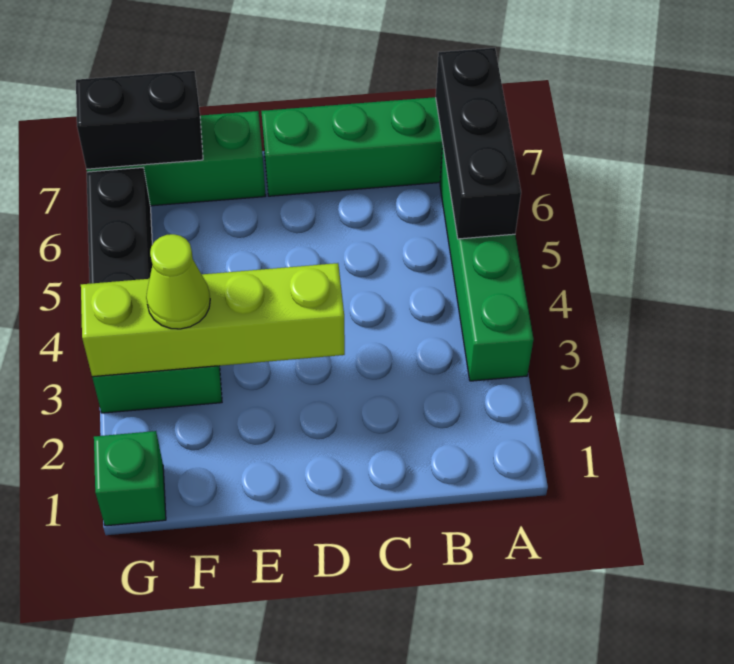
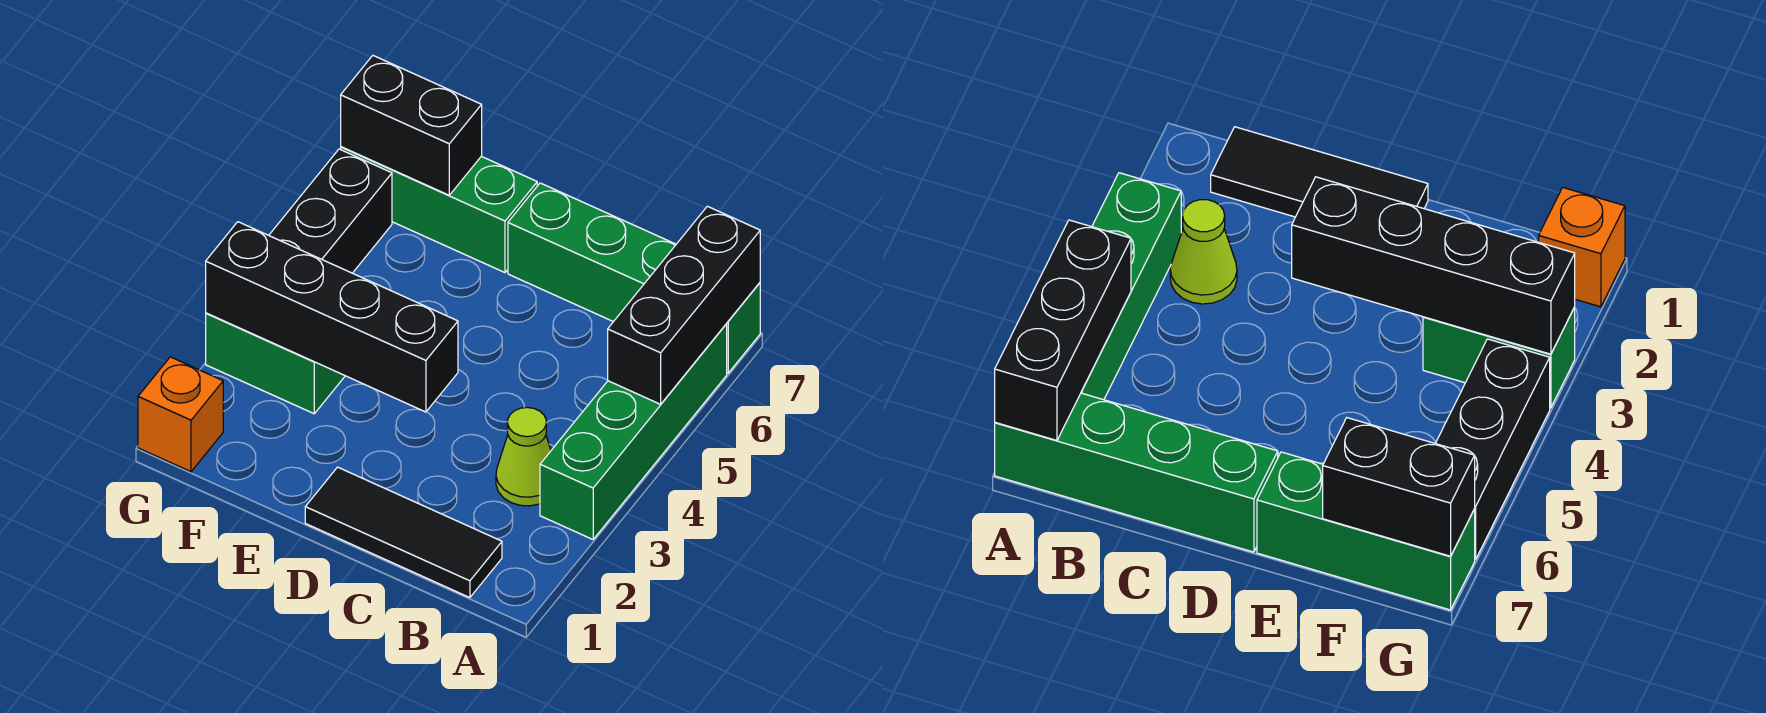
none -> black tile B1:D1 level 1
lime brick D3:G3 level 2 -> black brick D3:G3 level 2
lime cone F3 level 3 -> lime cone B3 level 1
green brick G1 level 1 -> orange brick G1 level 1

